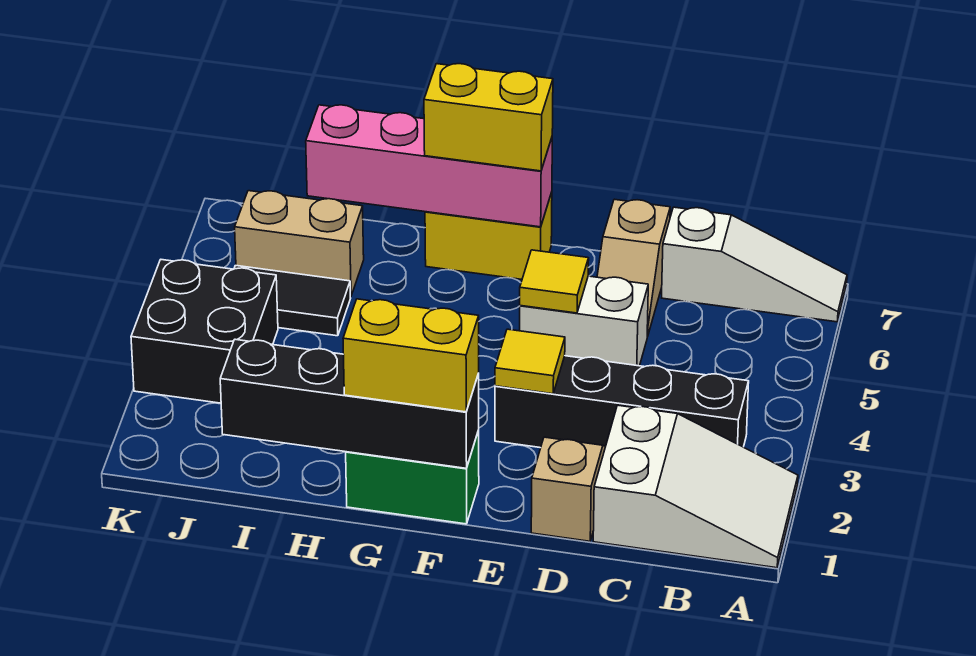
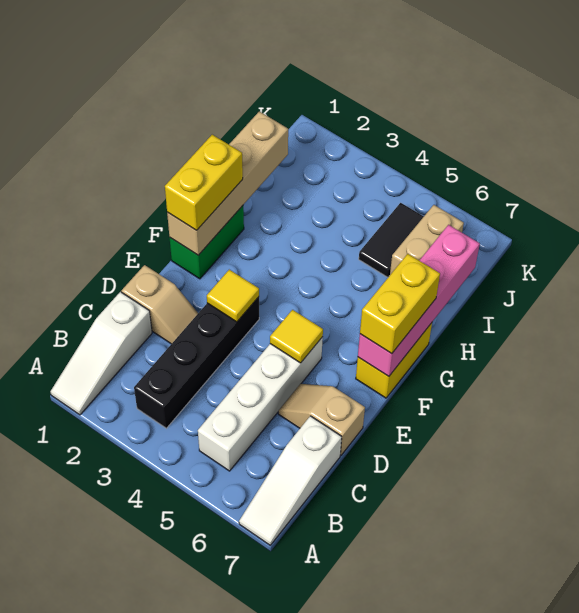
white slope A1:C2 level 1 top C -> white slope A1:C1 level 1 top C
white brick D5:E5 level 1 -> white brick B5:E5 level 1
black brick F1:I1 level 2 -> tan brick F1:I1 level 2
black brick J3:K4 level 1 -> none

